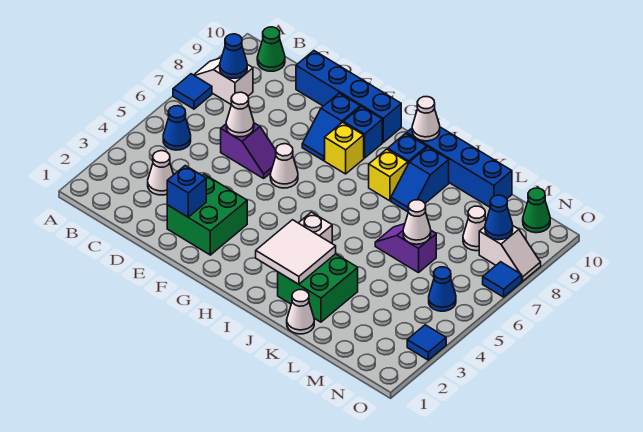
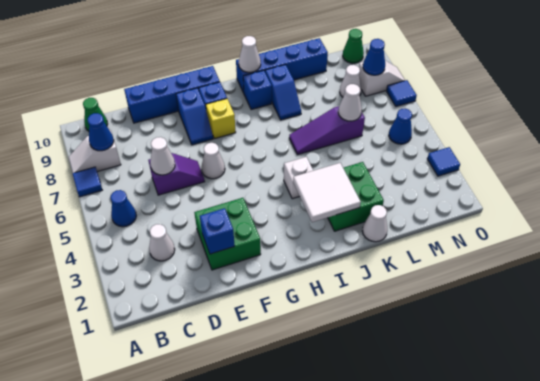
yellow brick I8 level 1 -> none
purple slope K6:L6 level 1 top L -> purple slope J6:L6 level 1 top L

